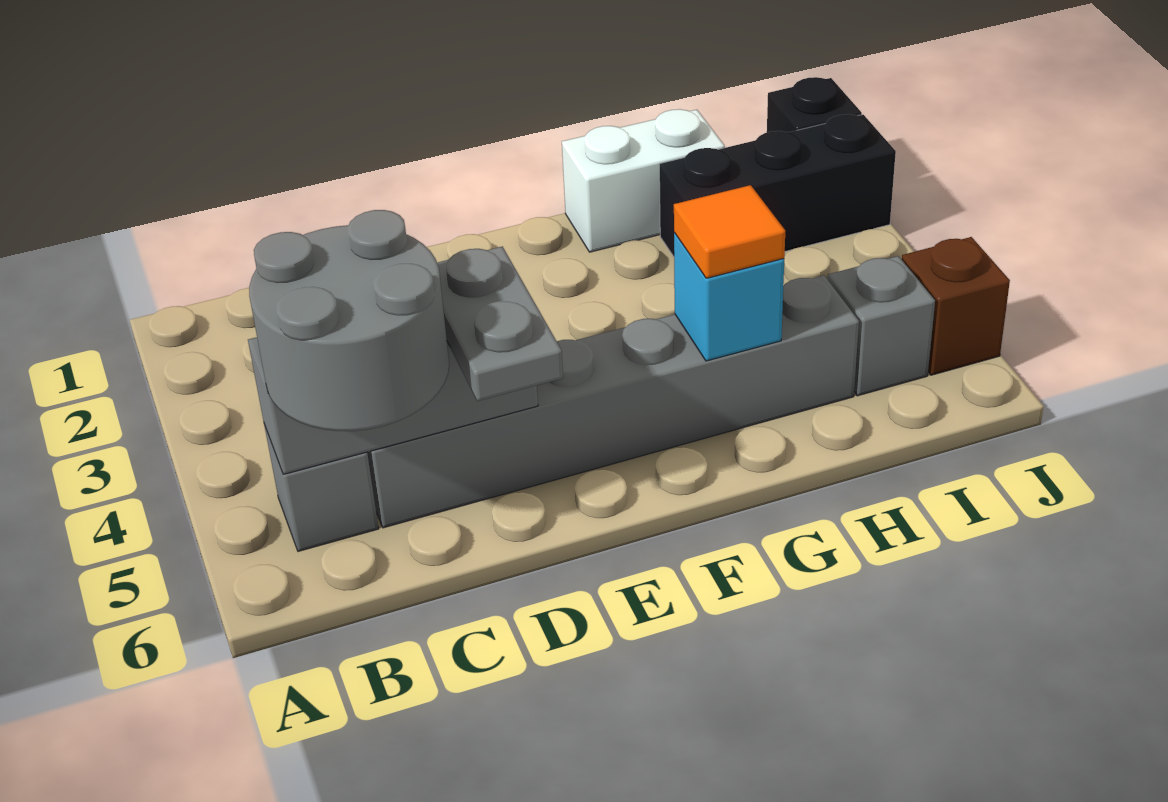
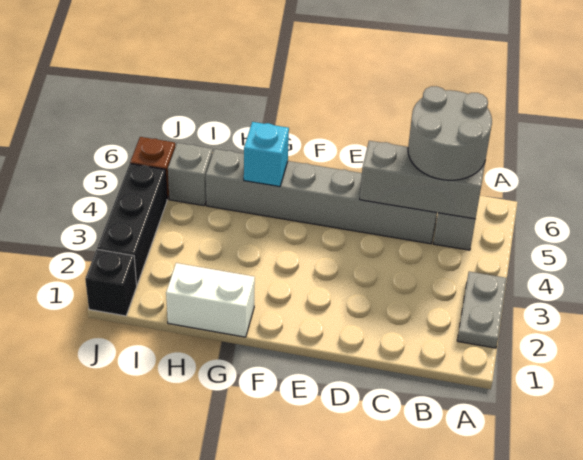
grey plate D5:D6 level 3 -> grey plate A2:A3 level 1
orange tile G5 level 3 -> none
black brick H2:J2 level 1 -> black brick J2:J4 level 1

